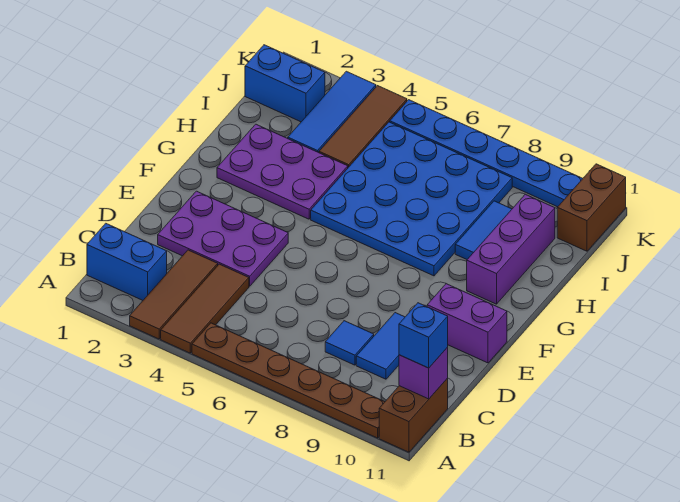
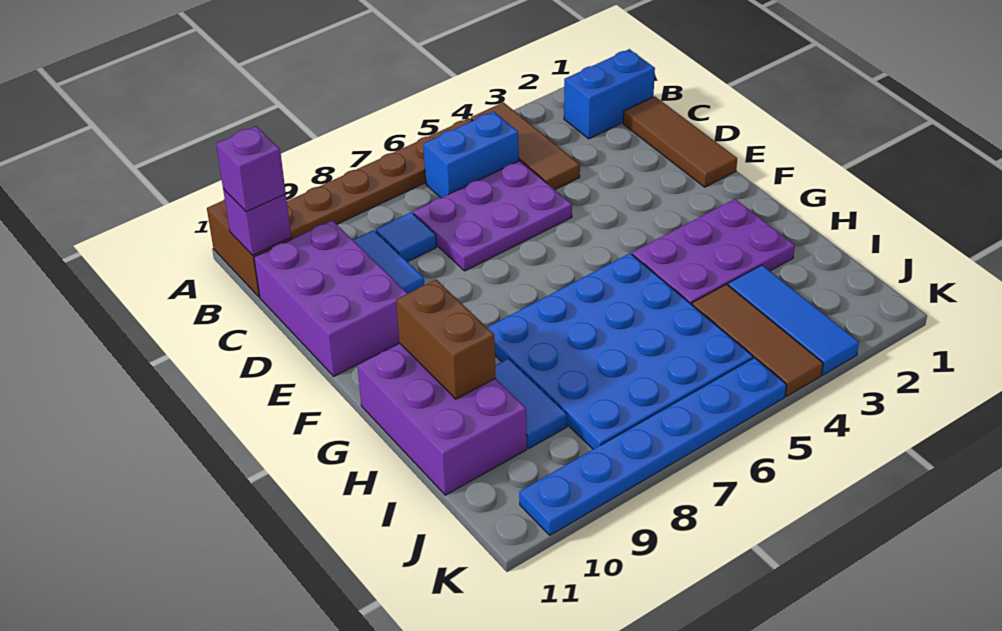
brown tile A3:C3 level 1 -> brown tile C1:E1 level 1
blue brick B11 level 3 -> purple brick B11 level 3
purple plate D2:E4 level 1 -> purple plate C5:D7 level 1
purple brick E10:E11 level 1 -> purple brick C10:E11 level 1
purple brick G10:I10 level 1 -> purple brick G10:I11 level 1
blue brick J1:J2 level 1 -> blue brick B5:B6 level 1
brown brick J11:K11 level 1 -> brown brick G10:H10 level 2

